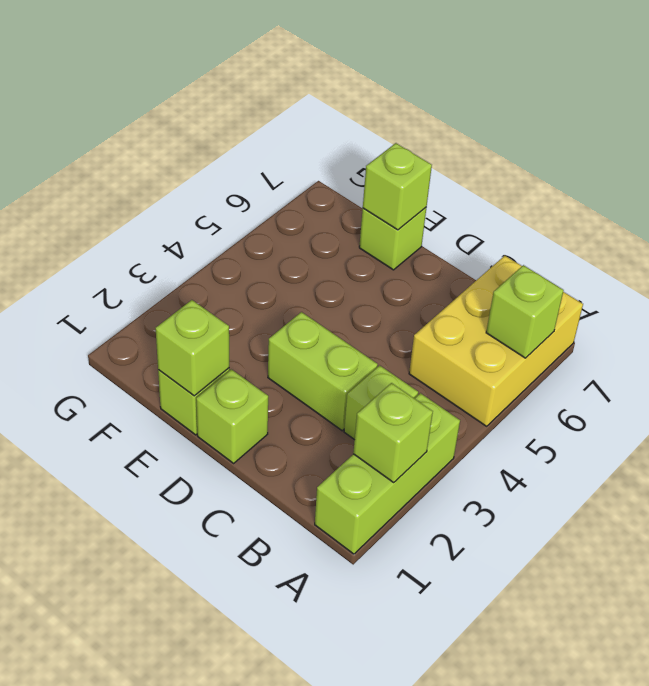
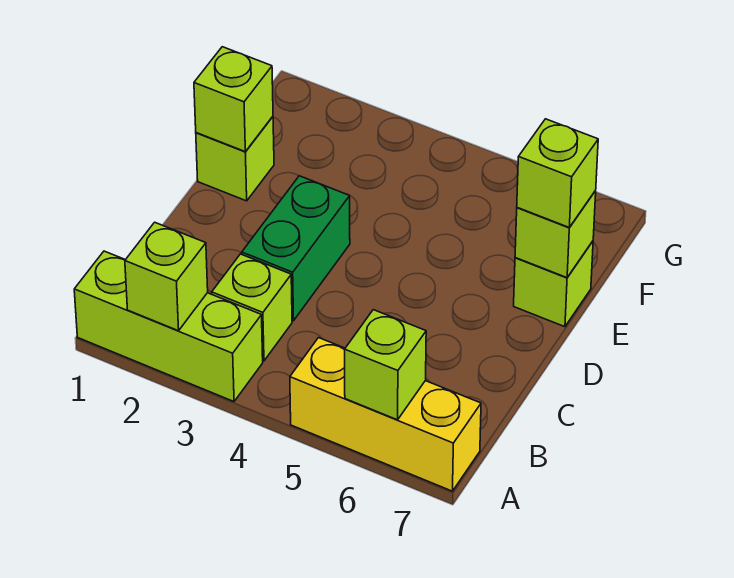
yellow brick A5:B7 level 1 -> yellow brick A5:A7 level 1
lime brick C3:D3 level 1 -> green brick C3:D3 level 1
lime brick D1 level 1 -> lime brick E7 level 3

